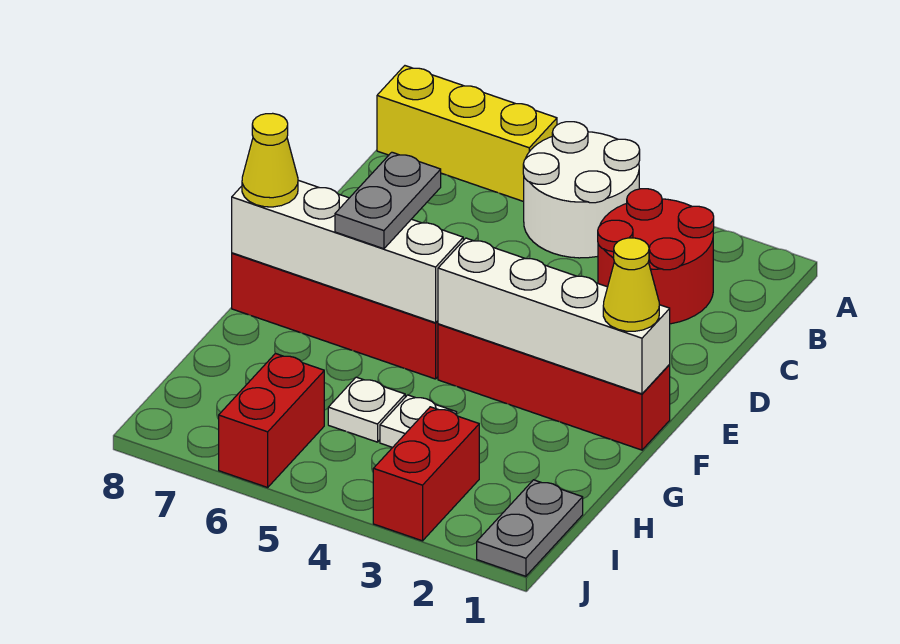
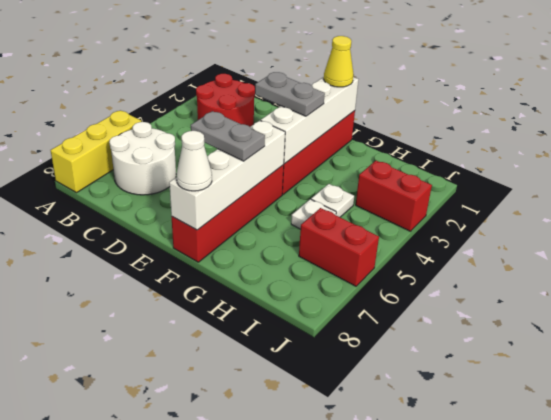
white round brick A4:B5 level 1 -> white round brick B6:C7 level 1
yellow cone F8 level 3 -> white cone F8 level 3
grey plate I1:J1 level 1 -> grey plate E3:F3 level 3

